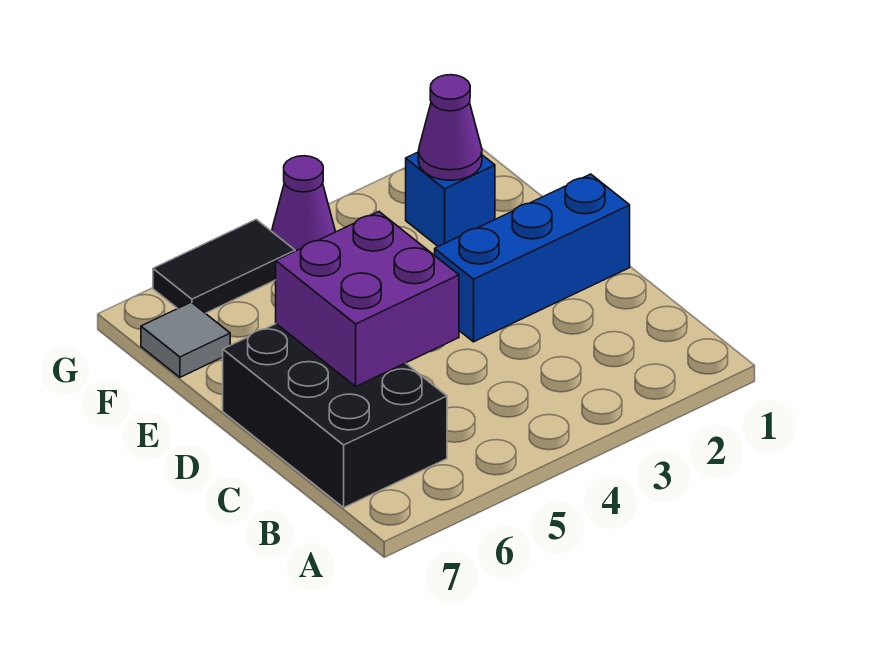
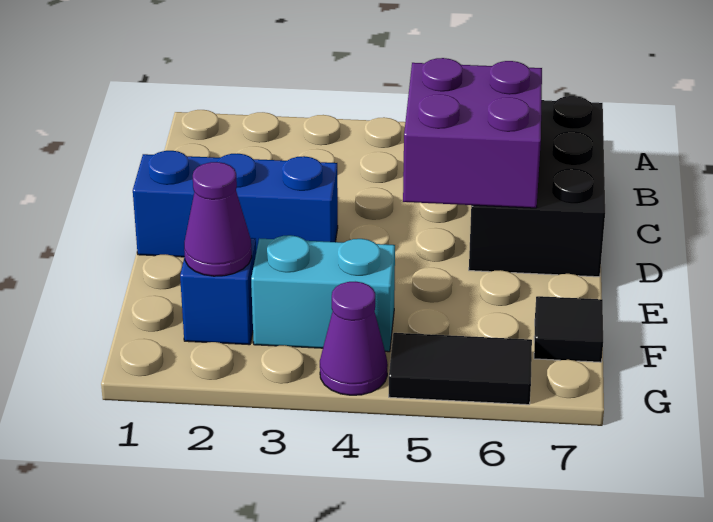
none -> cyan brick F3:F4 level 1
grey tile F7 level 1 -> black tile F7 level 1

